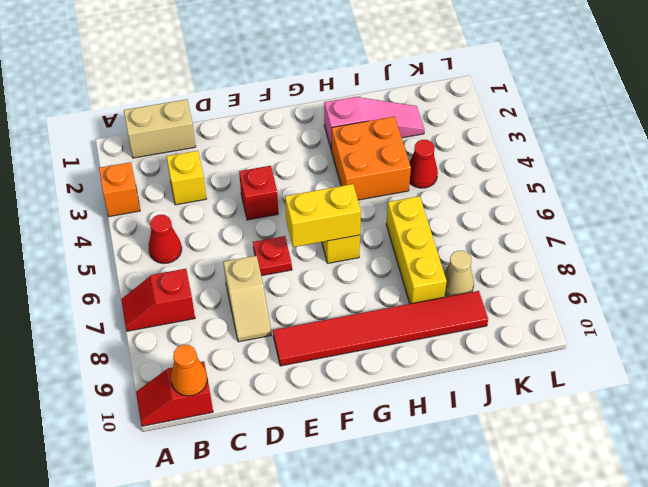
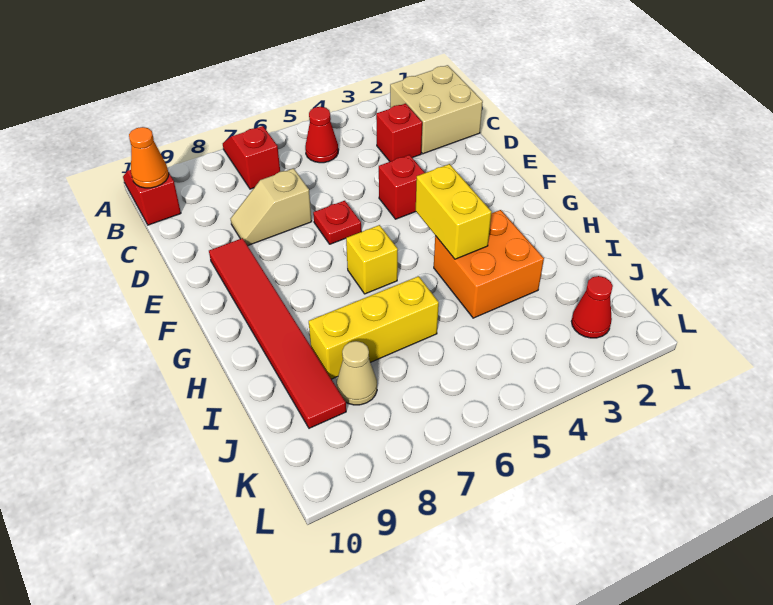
orange brick A3 level 1 -> none
tan brick B1:C1 level 1 -> tan brick B1:C2 level 1
yellow brick C3 level 1 -> red brick C3 level 1
yellow brick F6:G6 level 2 -> yellow brick G4:H4 level 2
pink slope H2:J2 level 1 top H -> none
red cone J4 level 1 -> red cone K2 level 1

